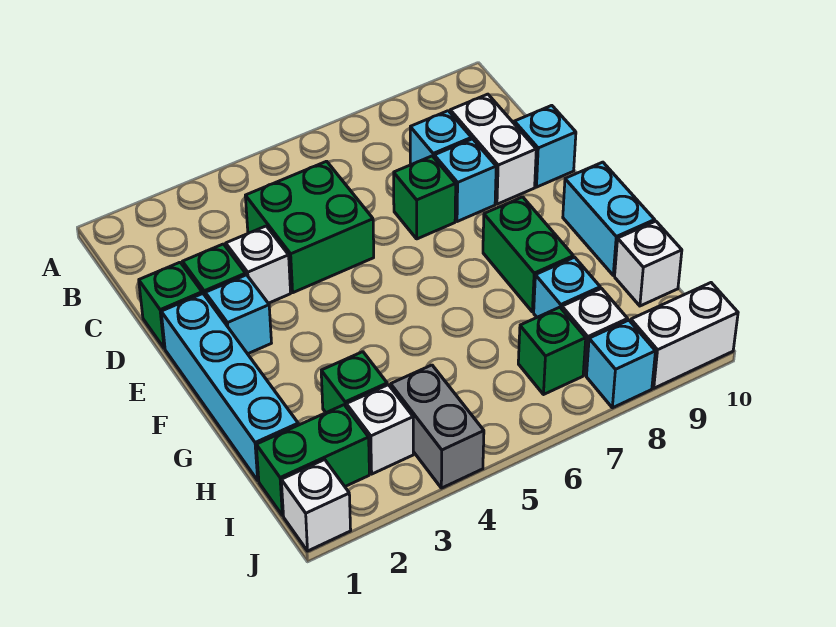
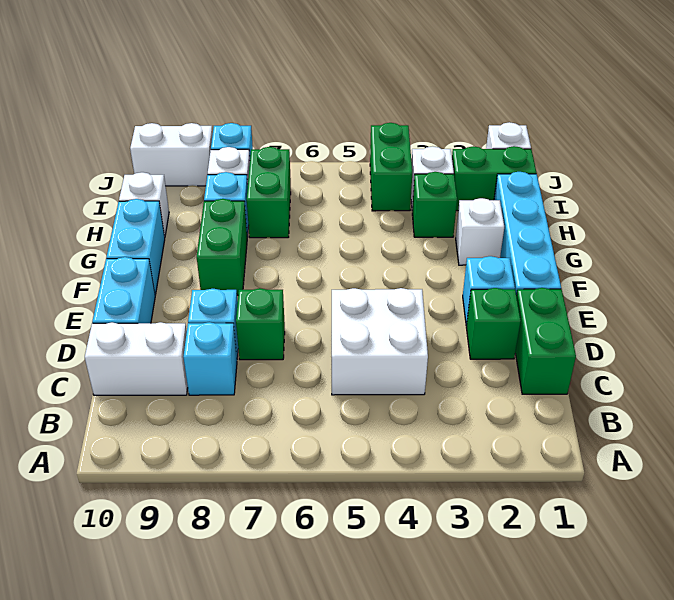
green brick C4:D5 level 1 -> white brick C4:D5 level 1
white brick C9:D9 level 1 -> white brick C9:C10 level 1
green brick D1 level 1 -> green brick C1:D1 level 1
white brick D3 level 1 -> white brick G2 level 1
cyan brick D10 level 1 -> cyan brick D10:E10 level 1
grey brick I4:J4 level 1 -> green brick I4:J4 level 1
green brick I7 level 1 -> green brick H7:I7 level 1

